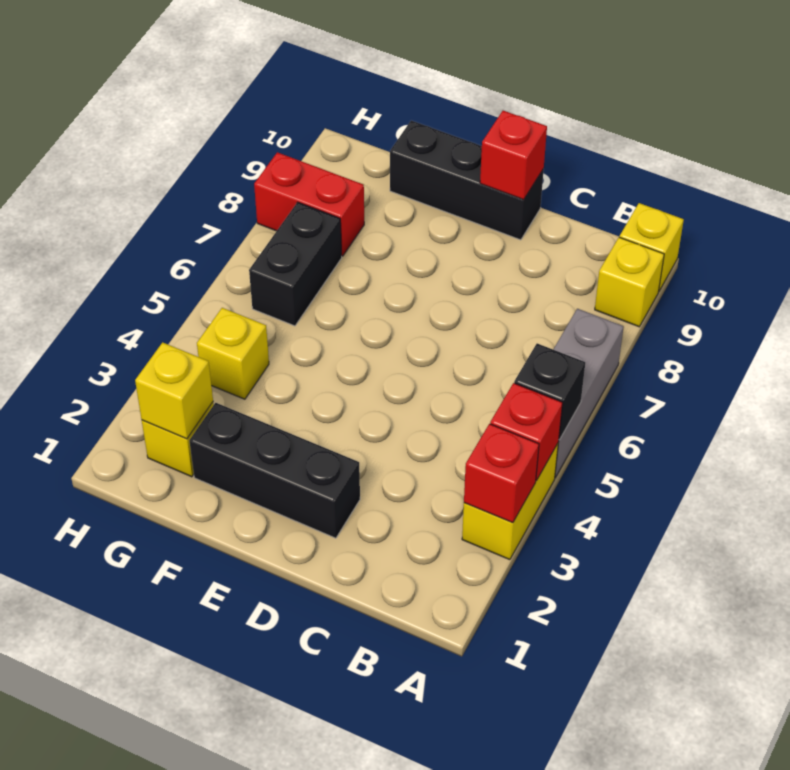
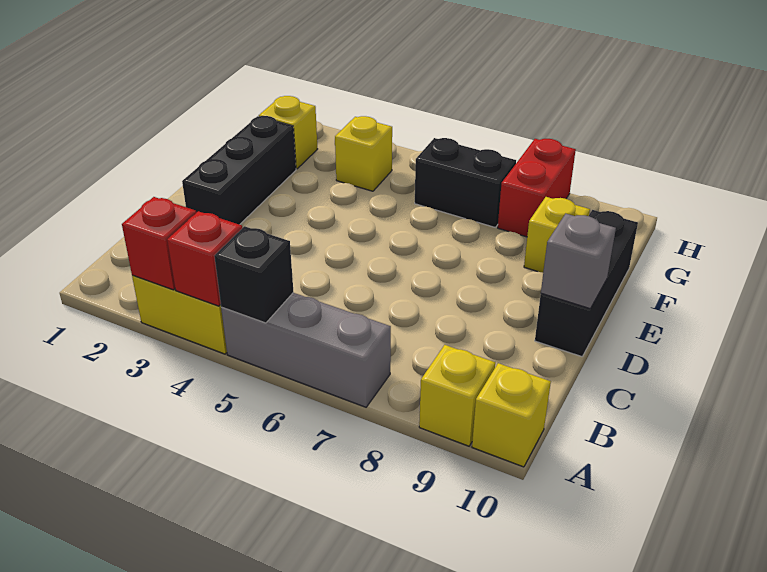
red brick D10 level 2 -> grey brick D10 level 2
yellow brick G2 level 2 -> yellow brick F9 level 1

